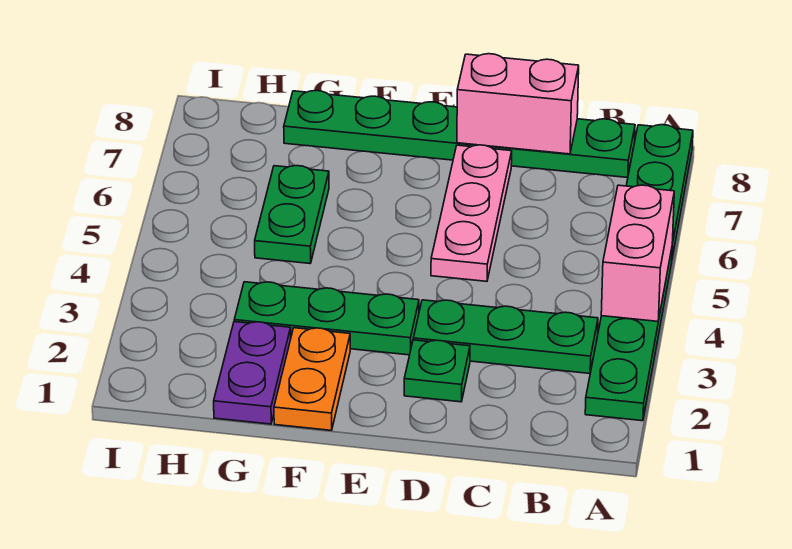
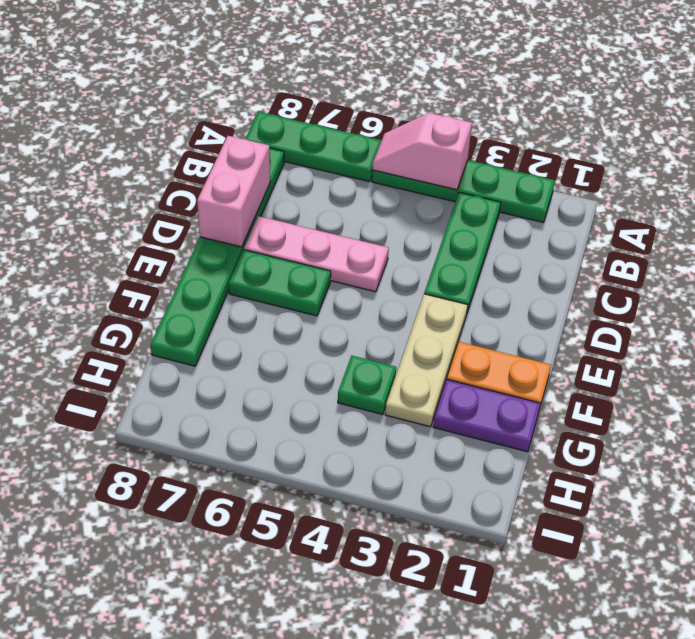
pink brick A4:A5 level 2 -> pink slope A4:A5 level 2 top 4
green plate D2 level 1 -> green plate G4 level 1
green plate E3:G3 level 1 -> tan plate E3:G3 level 1
green plate G5:G6 level 1 -> green plate E6:E7 level 1

